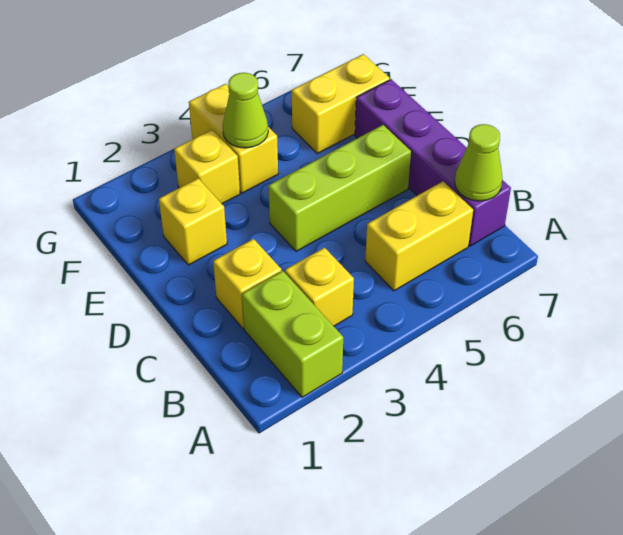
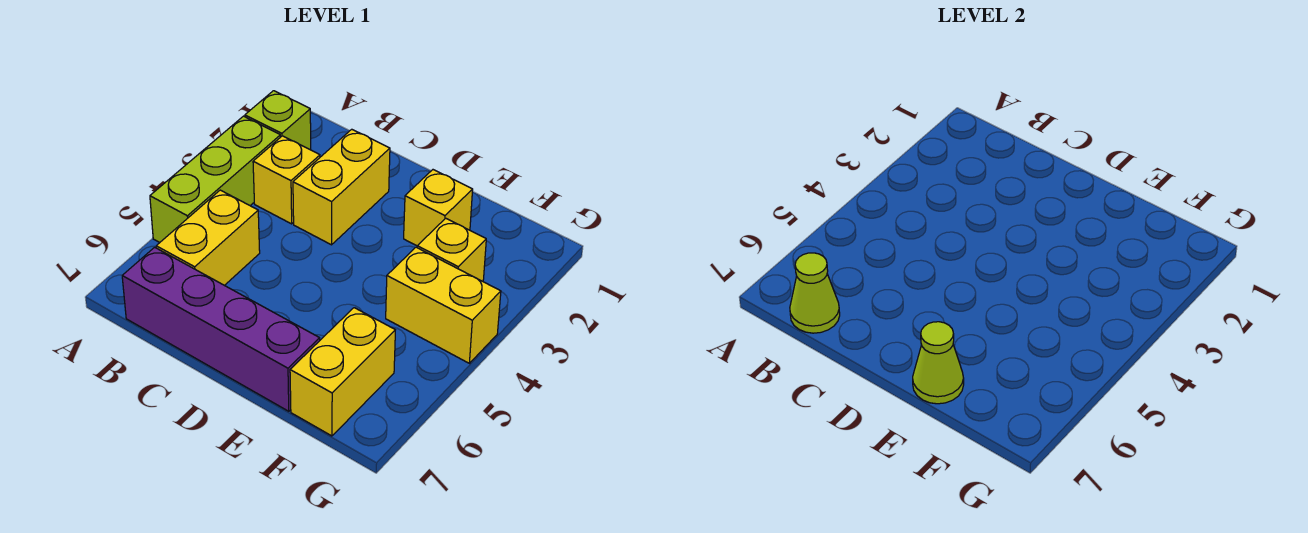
lime brick A2:B2 level 1 -> lime brick A2 level 1
yellow brick C2 level 1 -> yellow brick C2:C3 level 1
lime brick D4:D6 level 1 -> lime brick A3:A5 level 1
lime cone F4 level 2 -> lime cone E7 level 2

